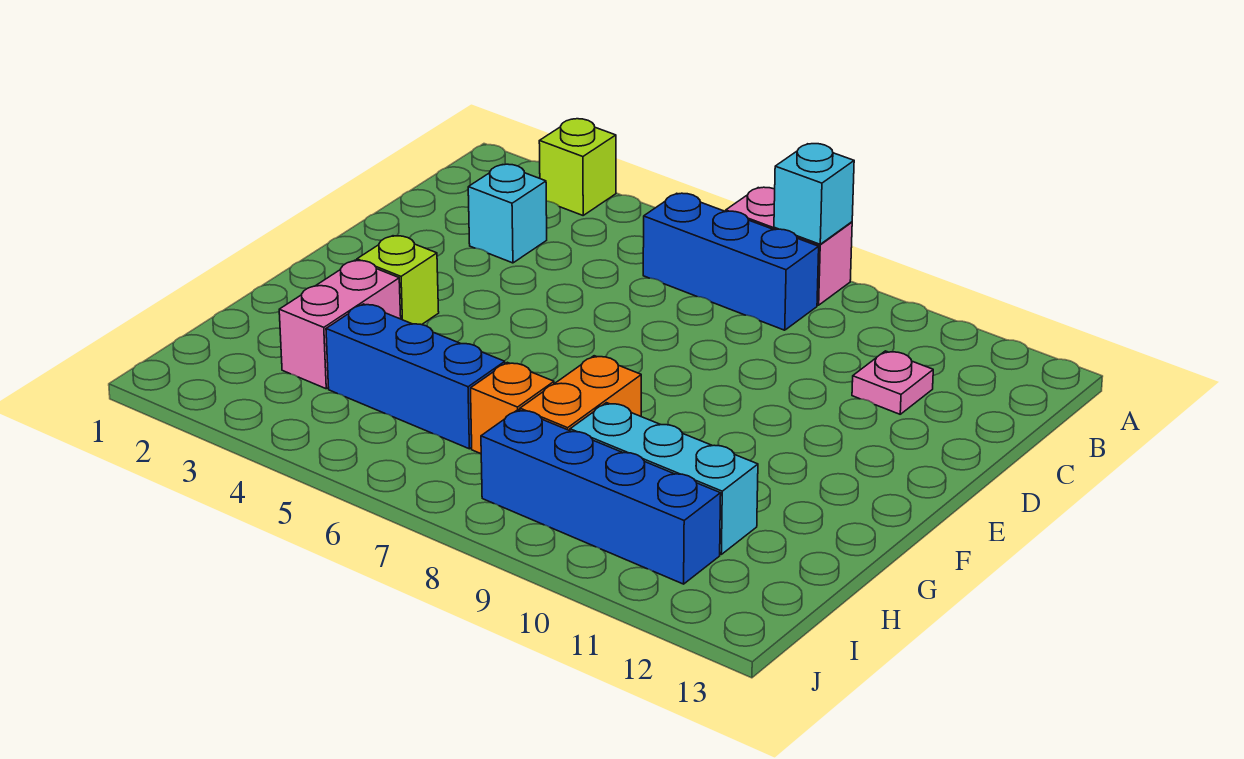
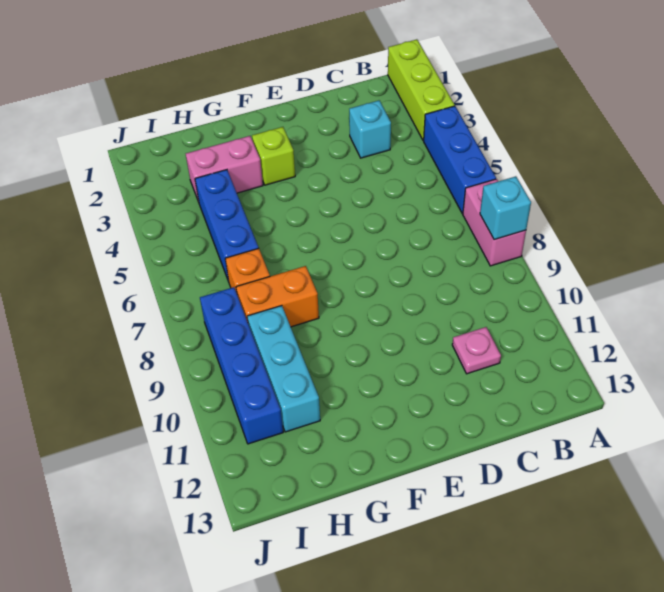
lime brick A3 level 1 -> lime brick A1:A3 level 1
blue brick B6:B8 level 1 -> blue brick A4:A6 level 1

